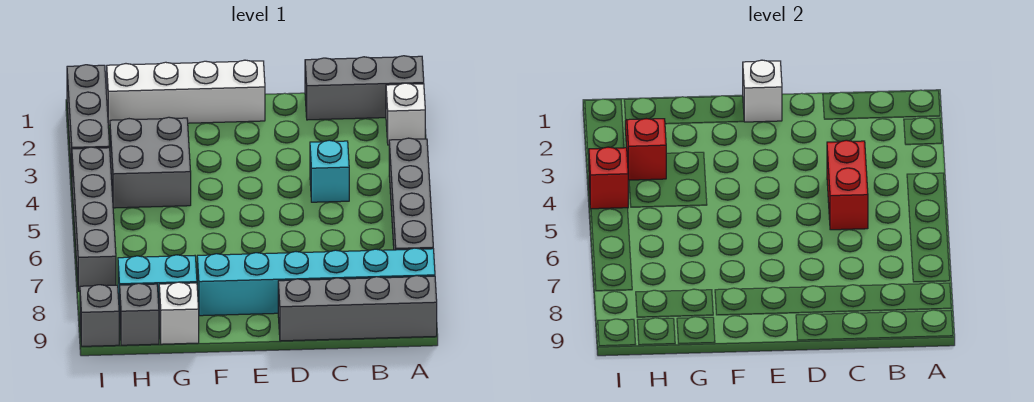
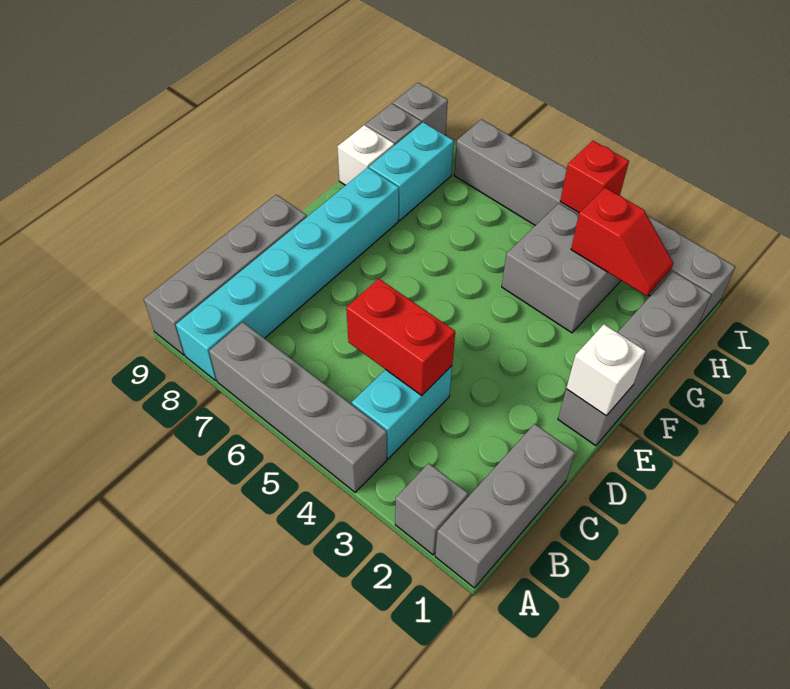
white brick A2 level 1 -> grey brick A2 level 1
cyan brick C4 level 1 -> cyan brick B4:C4 level 1
white brick E1:H1 level 1 -> grey brick E1:H1 level 1

